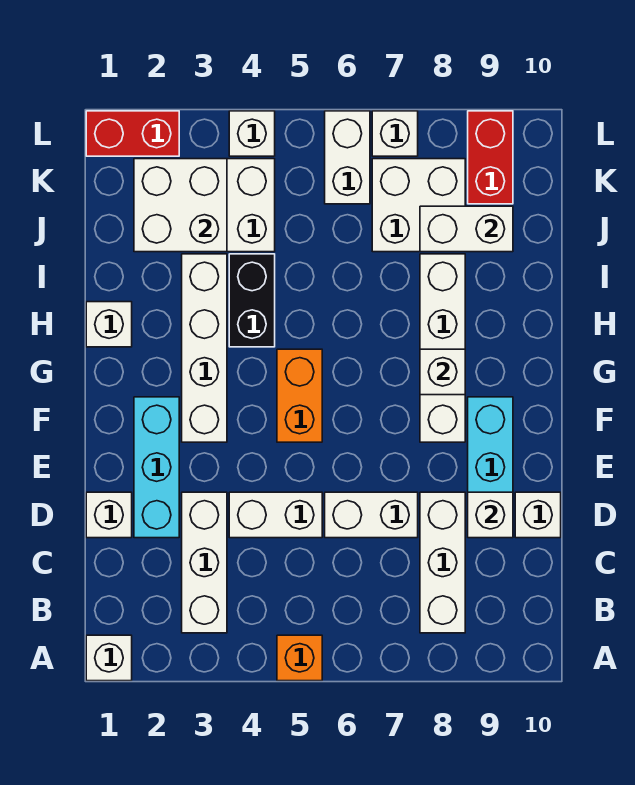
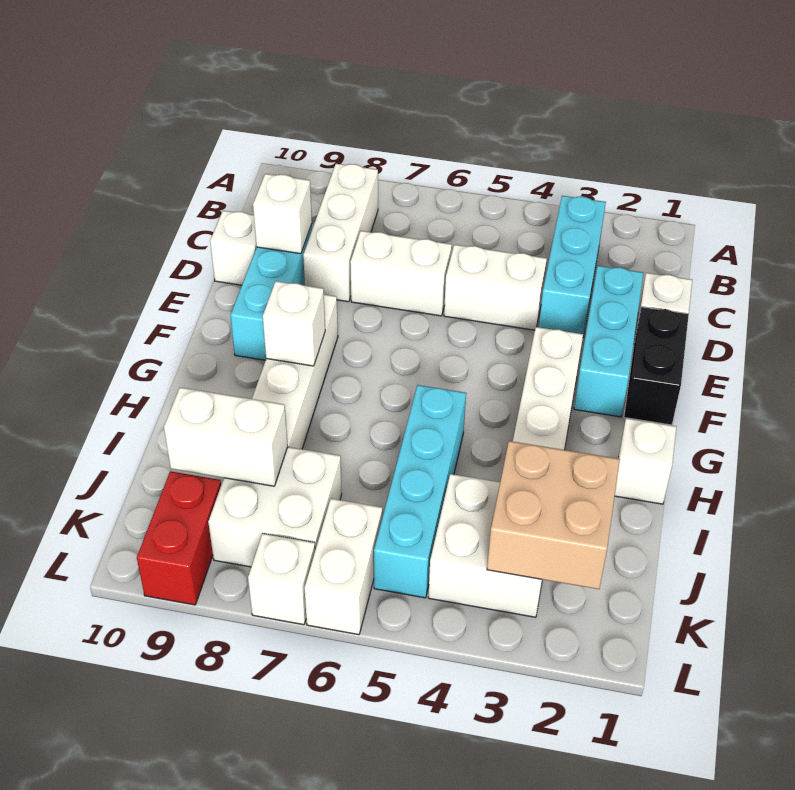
white brick A1 level 1 -> none
orange brick A5 level 1 -> none
white brick B3:D3 level 1 -> cyan brick B3:D3 level 1
orange brick F5:G5 level 1 -> none
black brick H4:I4 level 1 -> black brick E1:F1 level 1
none -> cyan brick H5:K5 level 1
white brick J2:K3 level 2 -> tan brick J2:K3 level 2
red brick L1:L2 level 1 -> none
white brick L4 level 1 -> none

